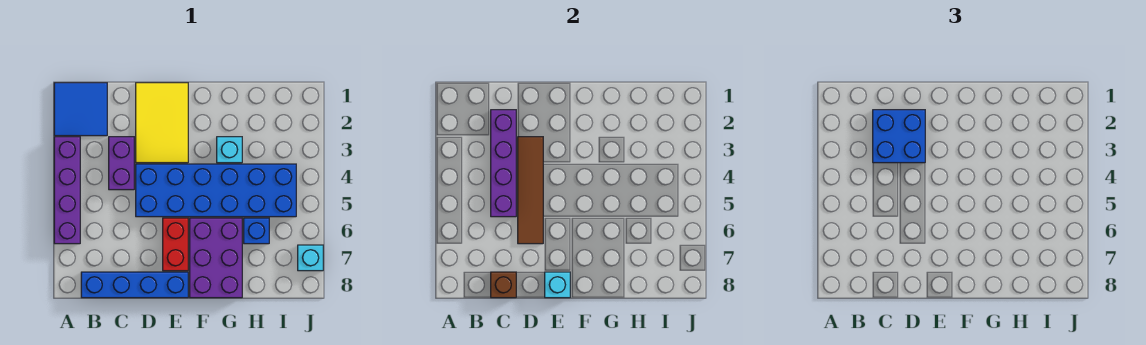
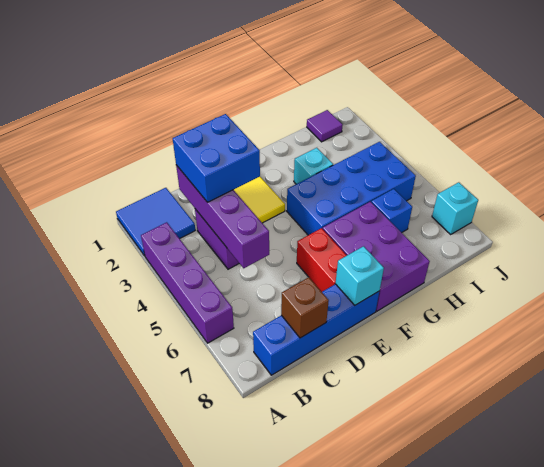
brown tile D3:D6 level 2 -> none
blue brick D4:I5 level 1 -> blue brick F4:I5 level 1
none -> purple tile I1 level 1

